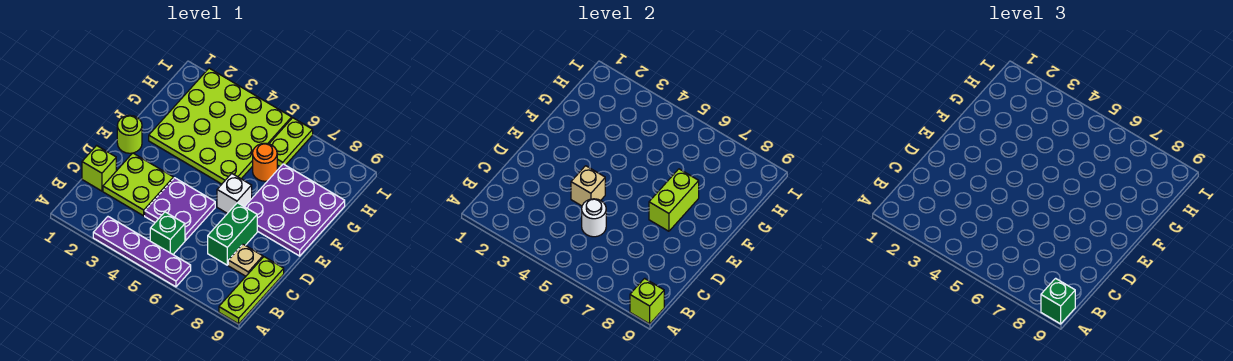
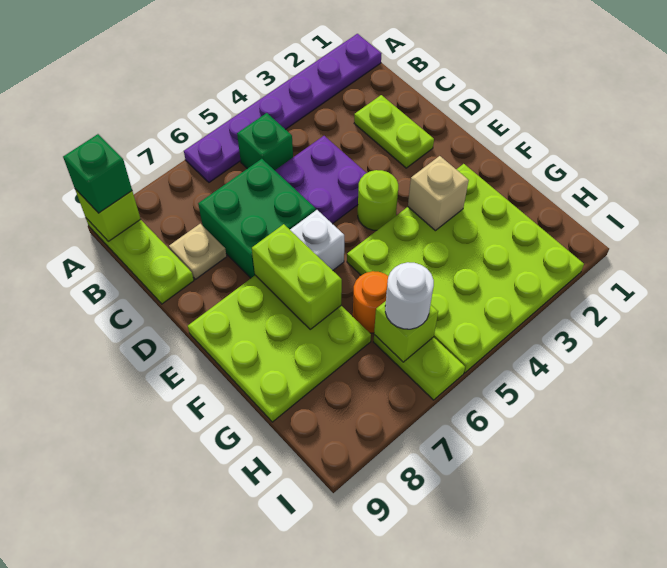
purple plate A3:A6 level 1 -> purple plate A1:A6 level 1
lime brick C1 level 1 -> lime brick H6 level 2
lime plate C2:D3 level 1 -> lime plate C2:D2 level 1
white round brick C5 level 2 -> white round brick H6 level 3
green brick C7:D7 level 1 -> green brick C6:D7 level 1
tan brick D4 level 2 -> tan brick F3 level 2
lime round brick E1 level 1 -> lime round brick E4 level 1
purple plate E7:G9 level 1 -> lime plate E7:G9 level 1

